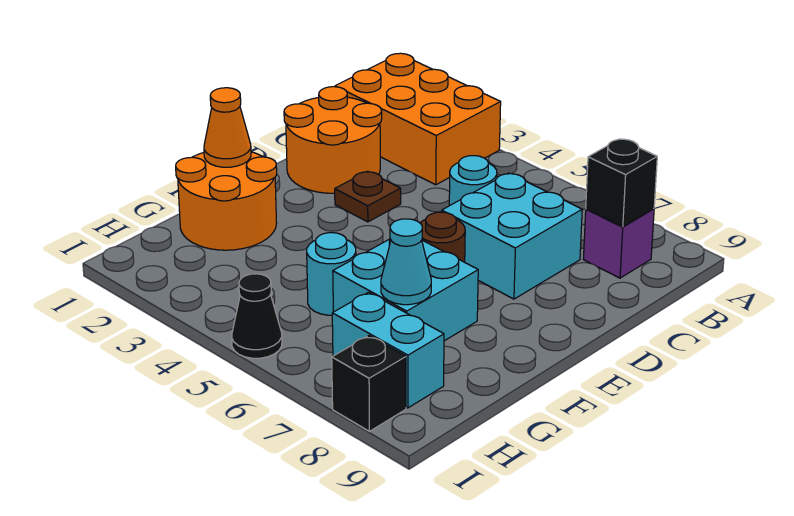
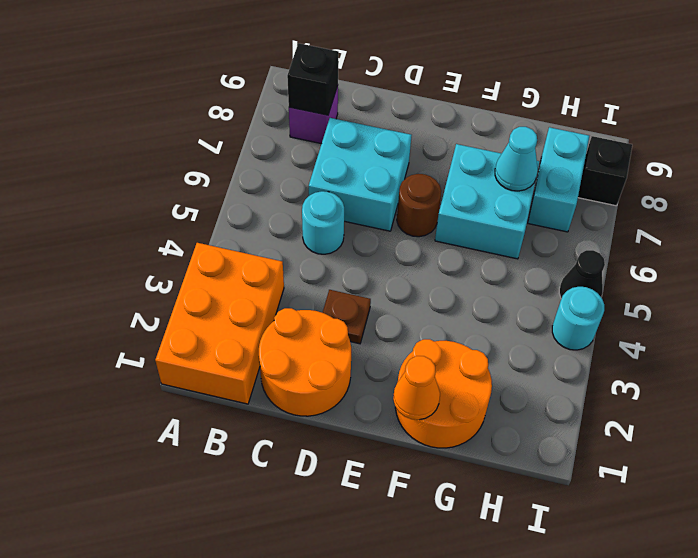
cyan round brick G5 level 1 -> cyan round brick I4 level 1

